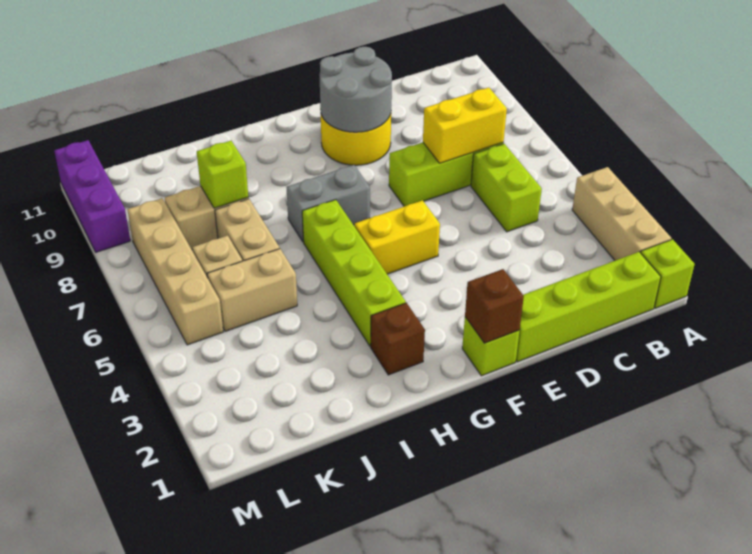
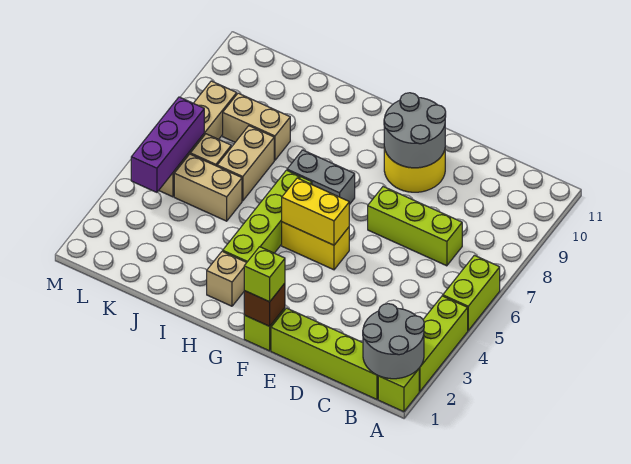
none -> grey round brick A1:B2 level 2
tan brick A2:A4 level 1 -> lime brick A2:A4 level 1
lime brick C5:C6 level 1 -> lime brick A5:A6 level 1
yellow brick C7:D7 level 2 -> yellow brick F5:G5 level 2
brown brick H2 level 1 -> tan brick H2 level 1
lime brick J8 level 2 -> lime brick F1 level 3
purple brick M9:M11 level 1 -> purple brick L4:L6 level 2

